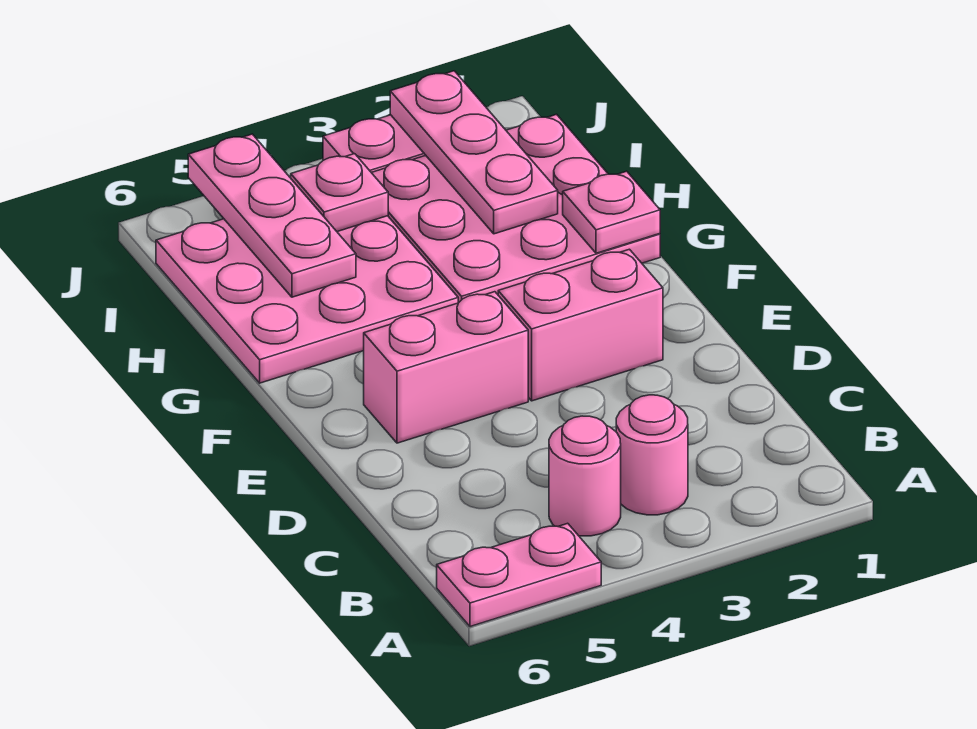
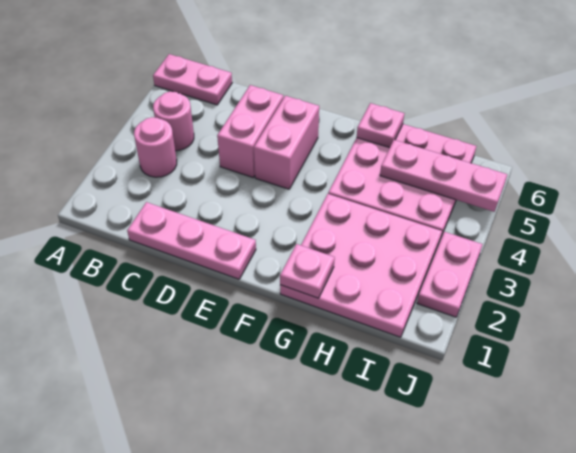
pink plate A5:A6 level 1 -> pink plate A6:B6 level 1
pink brick E2:E3 level 1 -> pink brick D4:D5 level 1
pink plate H2:J2 level 2 -> pink plate C1:E1 level 1
pink plate I4 level 2 -> pink plate G6 level 2

